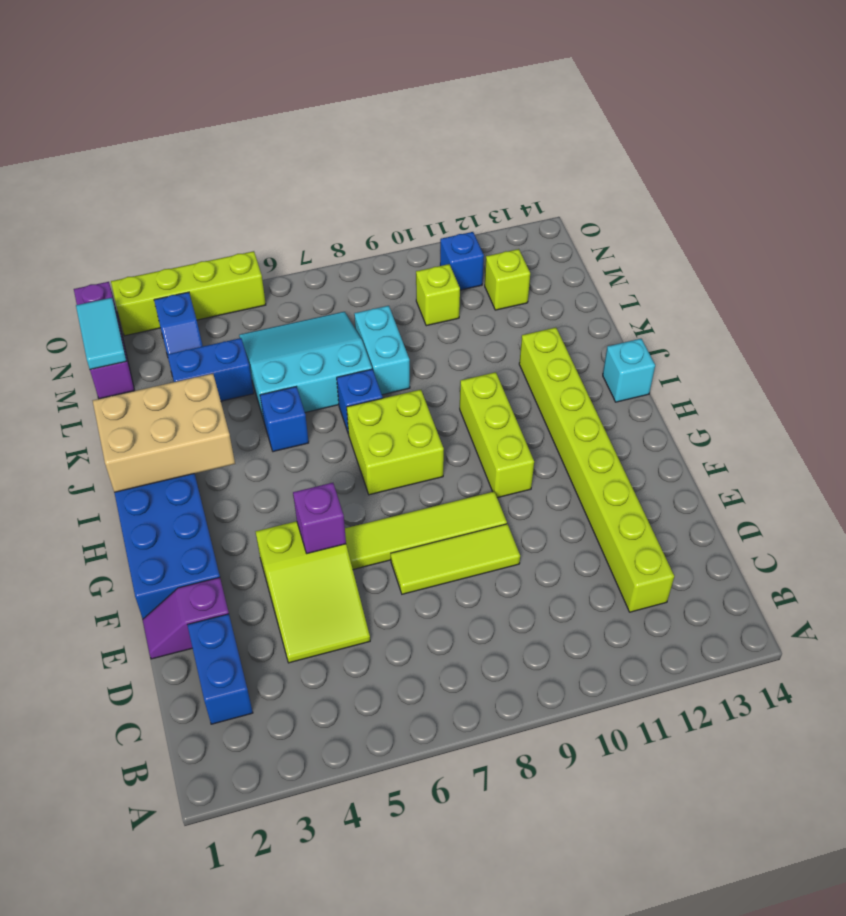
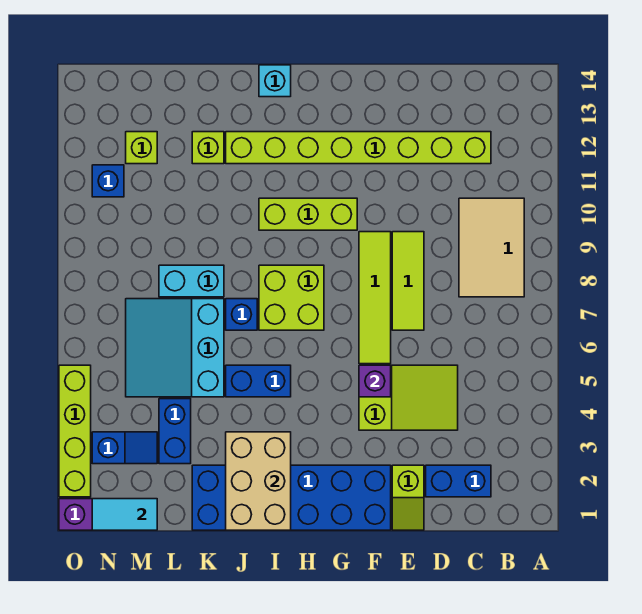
none -> tan tile B8:C10 level 1
purple slope E1:E2 level 1 top 2 -> lime slope E1:E2 level 1 top 2
blue brick J5 level 1 -> blue brick I5:J5 level 1
lime brick M10 level 1 -> lime brick K12 level 1

